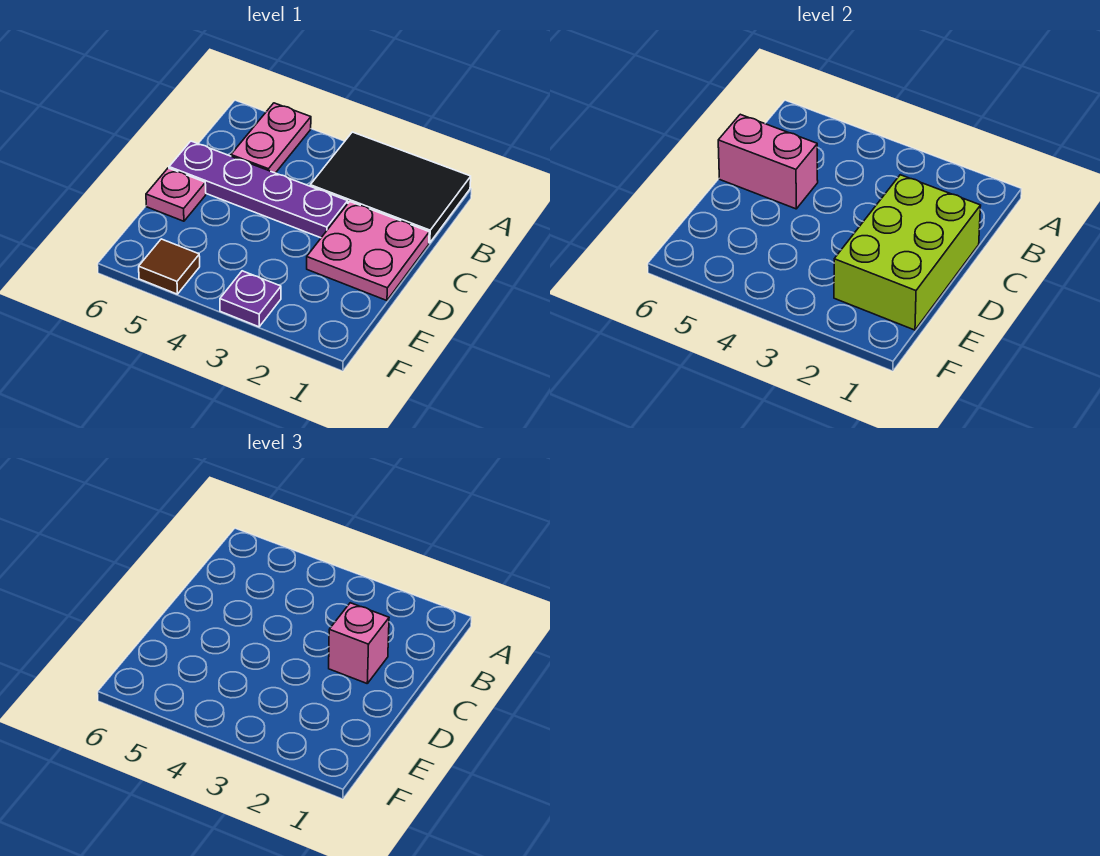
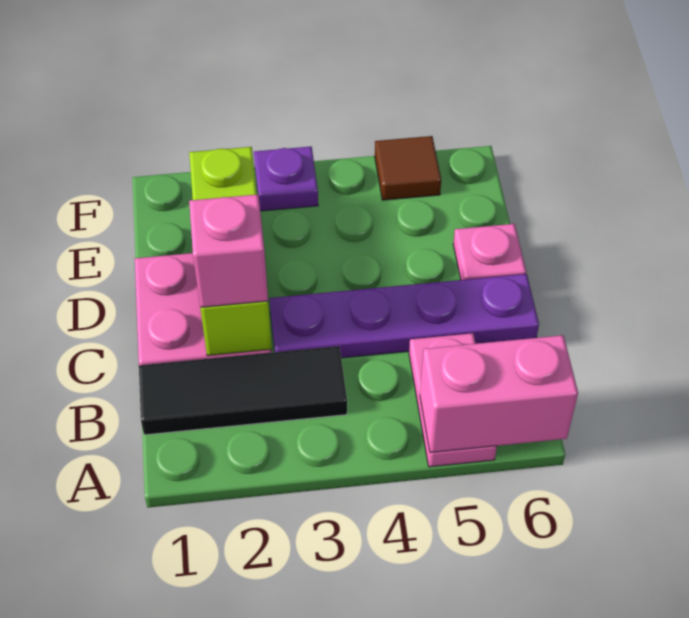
black tile A1:B3 level 1 -> black tile B1:B3 level 1
lime brick C1:E2 level 2 -> lime brick C2:E2 level 2
pink brick C5:C6 level 2 -> pink brick A5:A6 level 2

